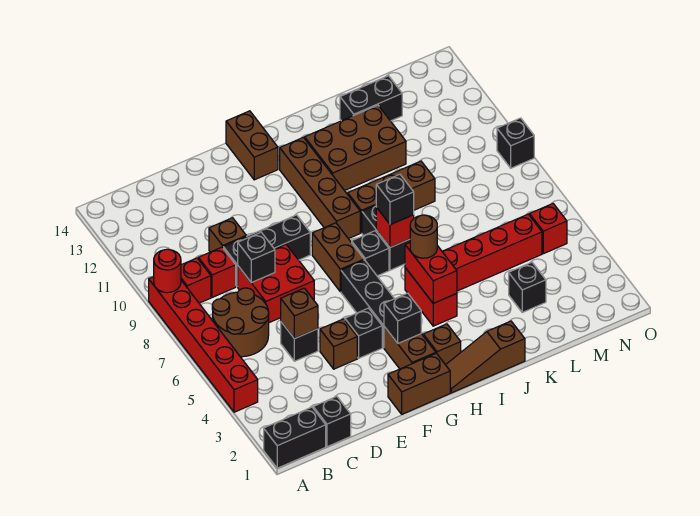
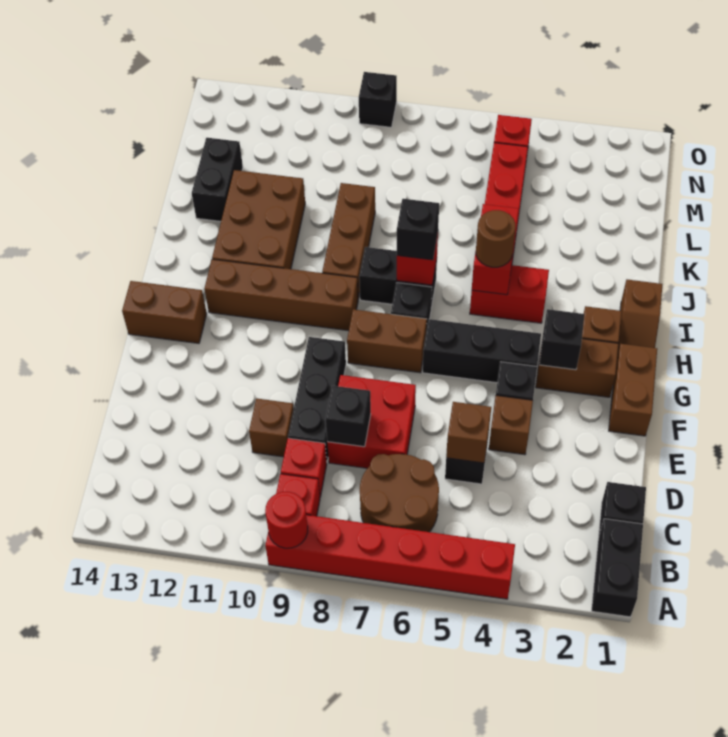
brown slope H1:J1 level 1 top J -> brown slope H1:I1 level 1 top I
red brick I4:I5 level 2 -> red brick I5:J5 level 2
black brick L3 level 1 -> none

